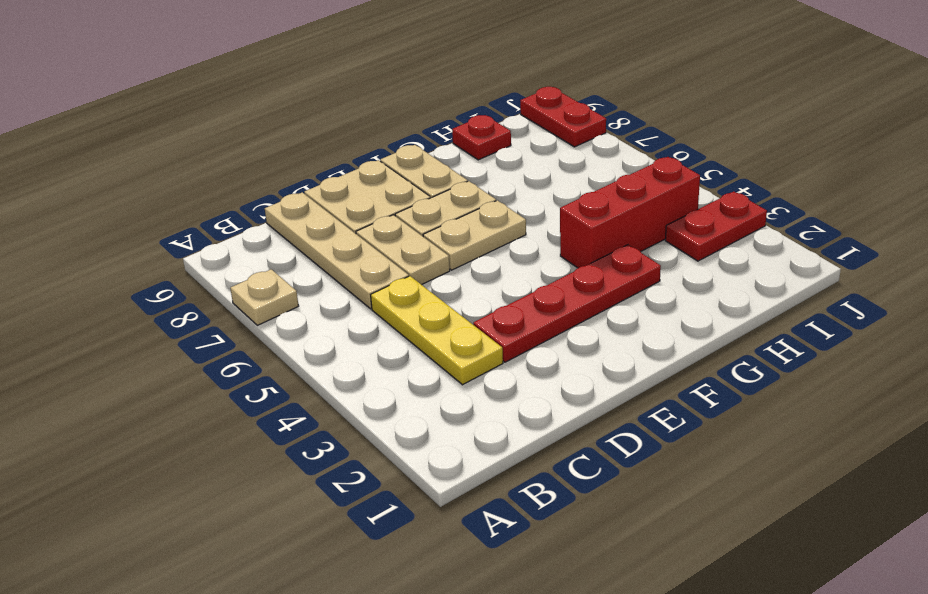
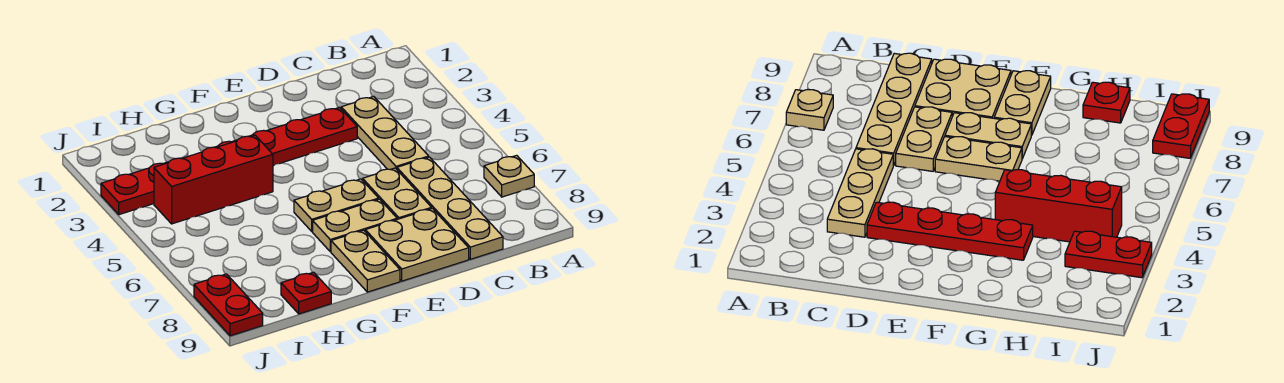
yellow plate C3:C5 level 1 -> tan plate C3:C5 level 1

